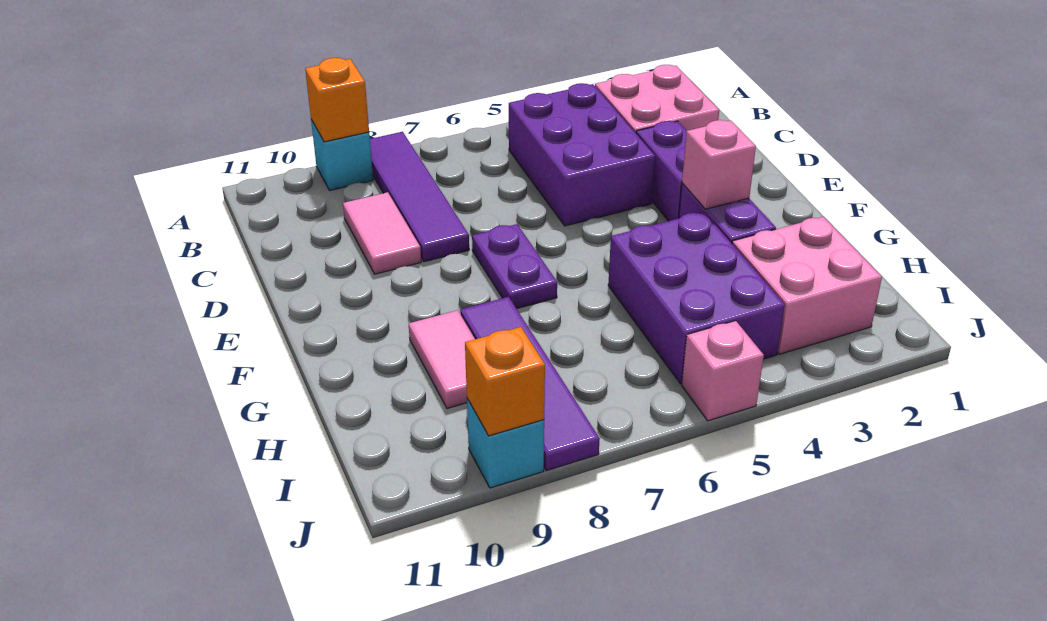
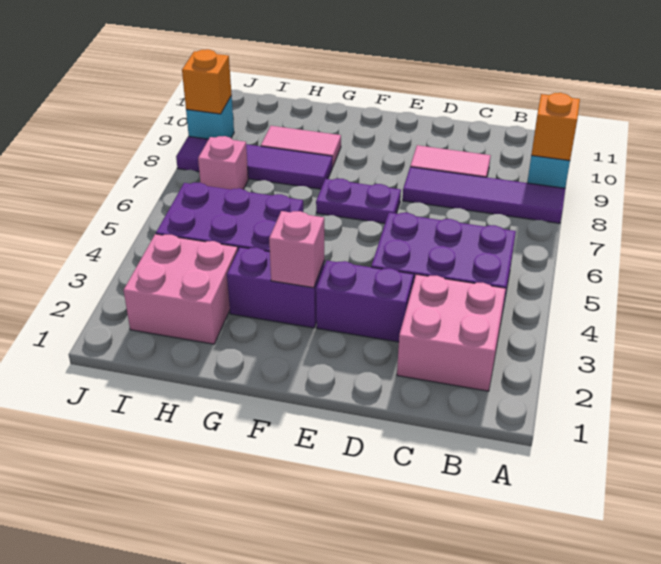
pink brick J5 level 1 -> pink brick I7 level 1

